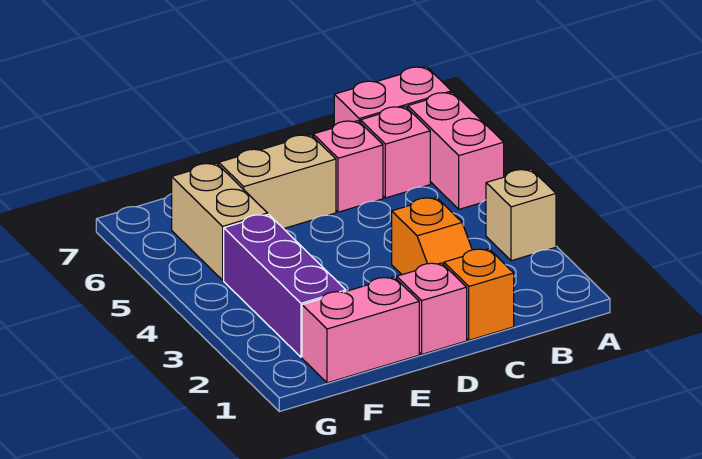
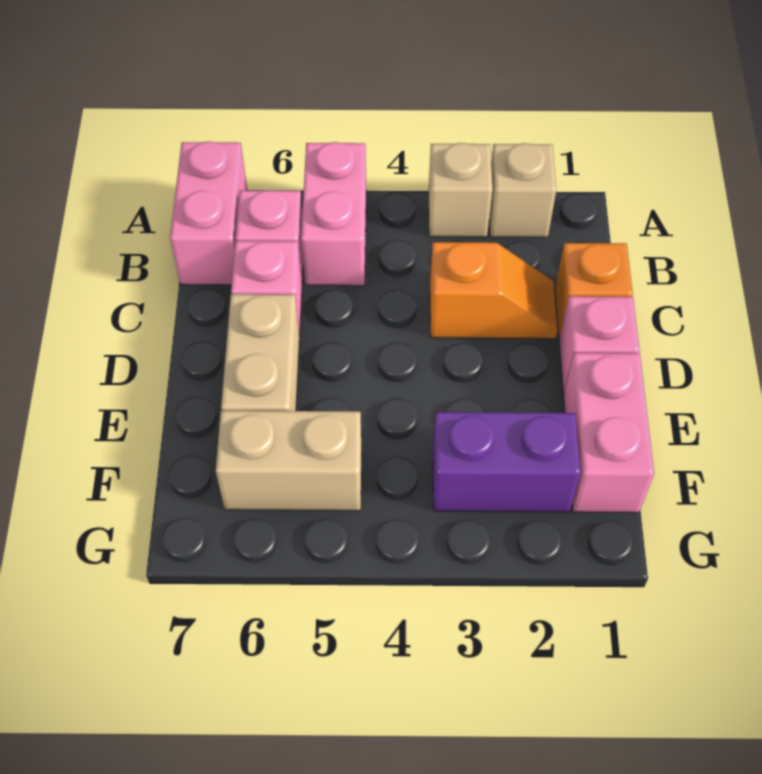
none -> tan brick A2 level 1
pink brick A5:A6 level 1 -> pink brick A5:B5 level 1
purple brick F2:F4 level 1 -> purple brick F2:F3 level 1

